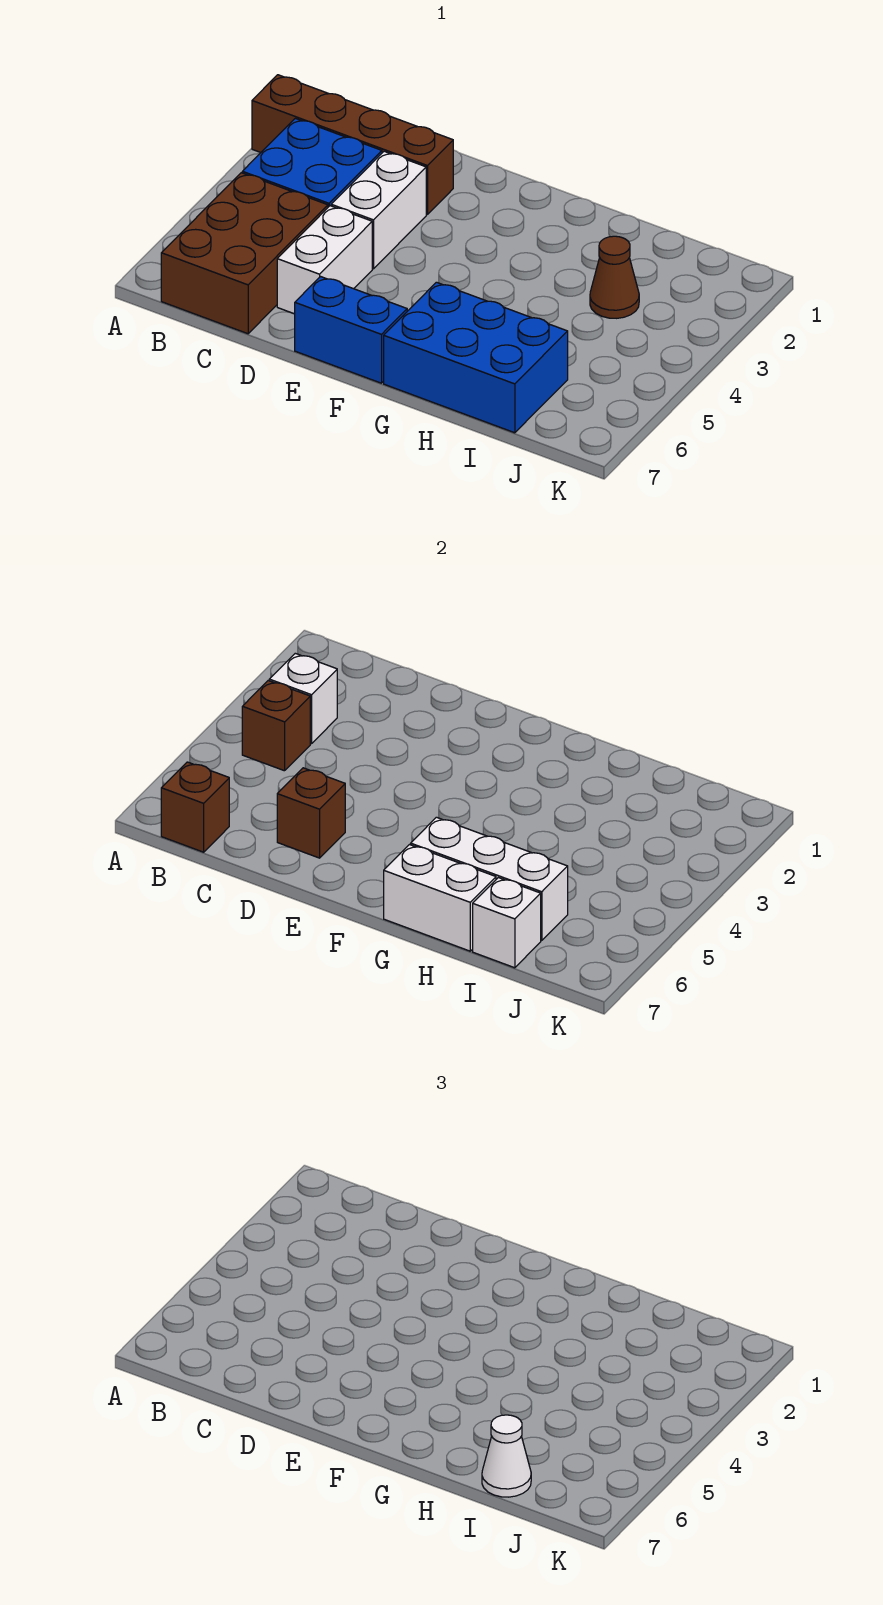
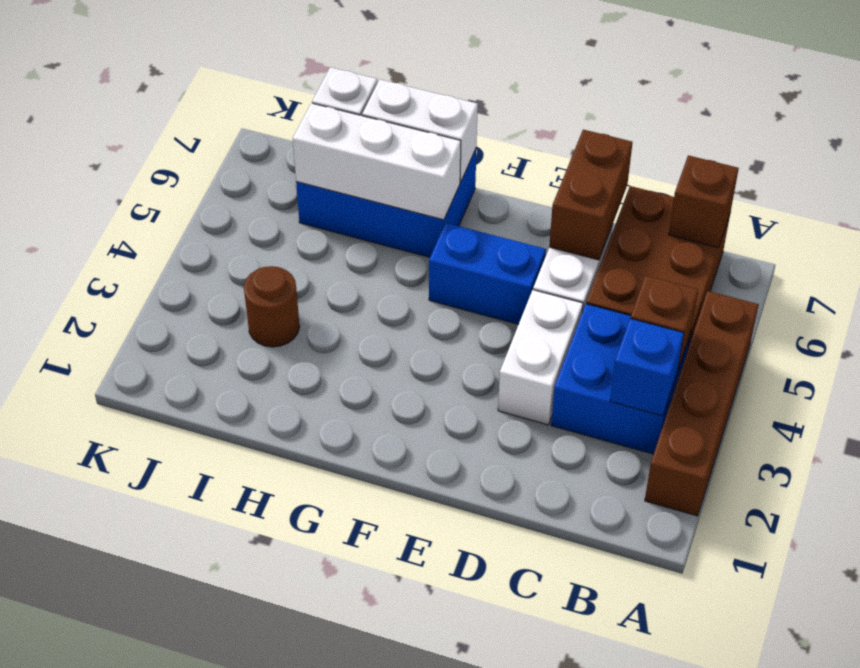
brown brick A2:D2 level 1 -> brown brick A2:A5 level 1
white brick B3 level 2 -> blue brick B3 level 2
brown brick D6 level 2 -> brown brick D6:D7 level 2
blue brick E7:F7 level 1 -> blue brick E5:F5 level 1
brown cone I3 level 1 -> brown round brick I3 level 1
white cone I7 level 3 -> none

